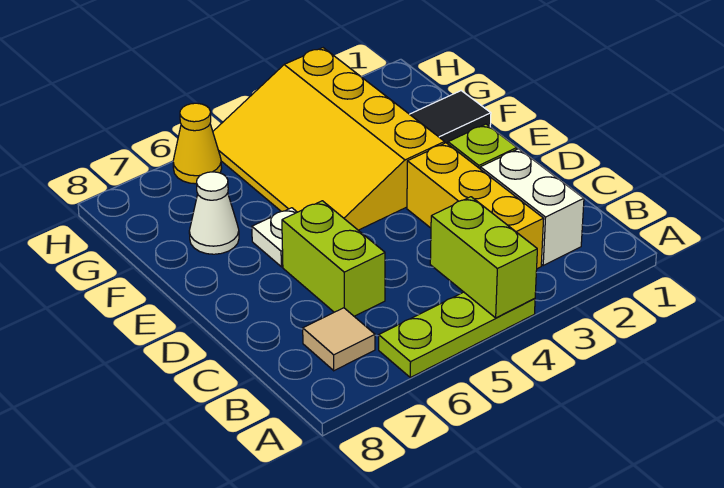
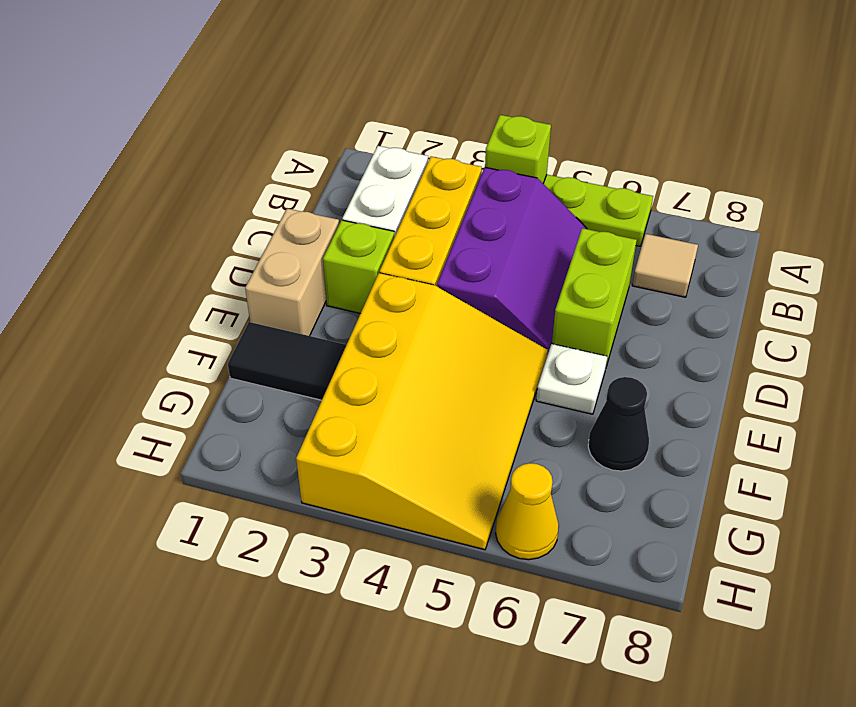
lime brick A4:B4 level 2 -> lime brick A4 level 2
none -> purple slope B4:D5 level 1 top 4
none -> tan brick D1:E1 level 1
white cone F7 level 1 -> black cone F7 level 1

